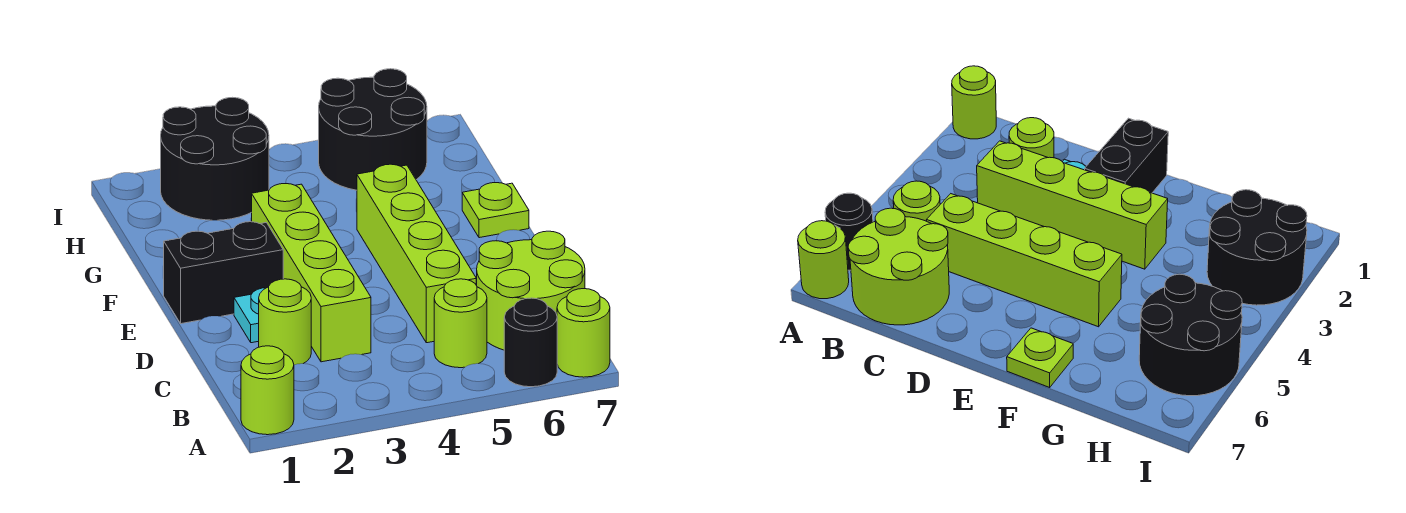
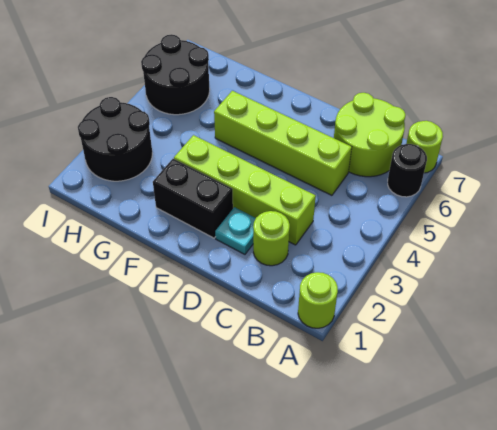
lime round brick B5 level 1 -> none
black brick E1:E2 level 1 -> black brick E2:F2 level 1
lime plate F7 level 1 -> none

